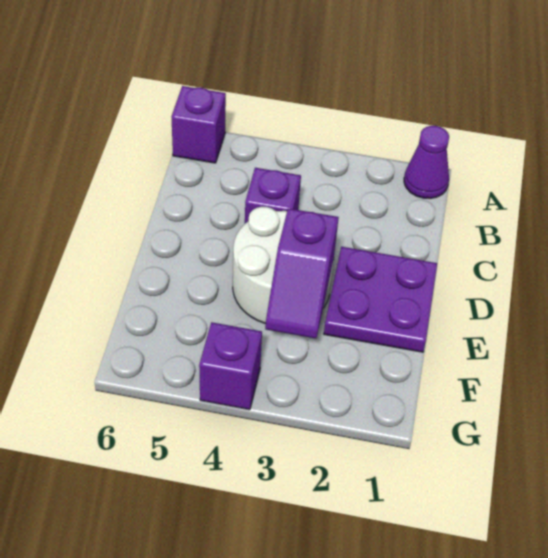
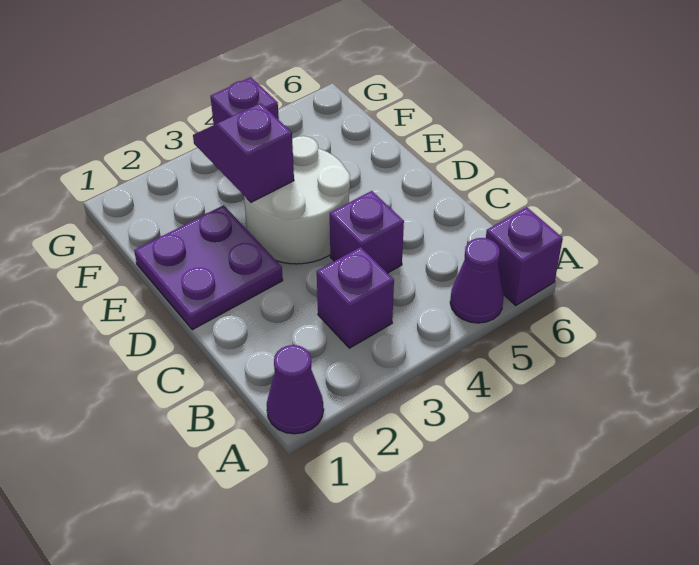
none -> purple cone A5 level 1
none -> purple brick B3 level 1

